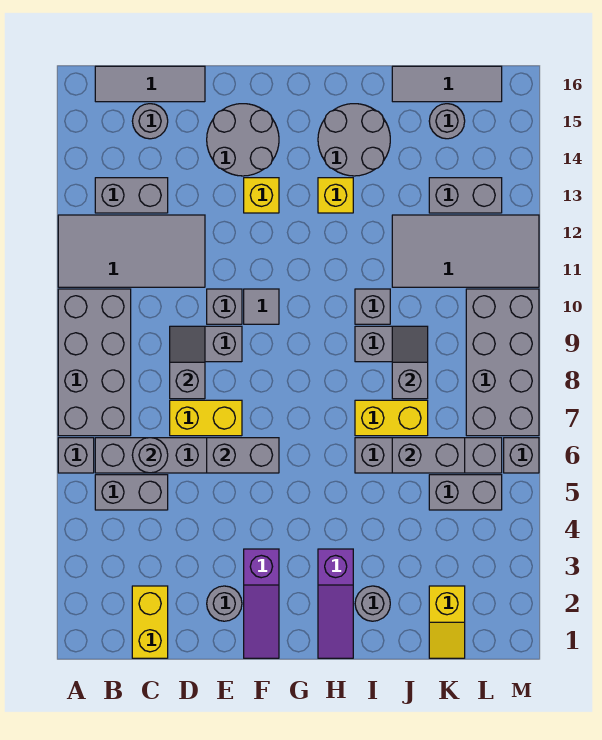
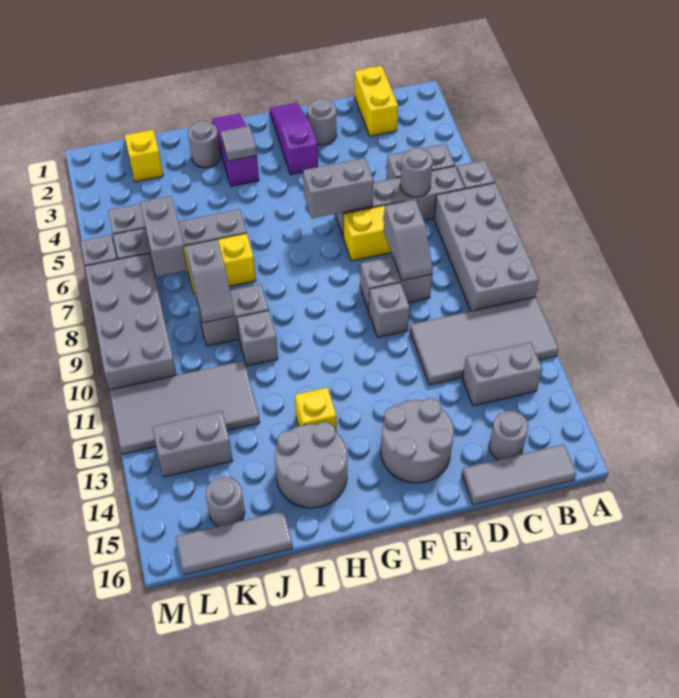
grey tile F10 level 1 -> grey tile H3 level 2
yellow brick F13 level 1 -> none
grey brick J6:K6 level 2 -> grey brick K6:K7 level 2

